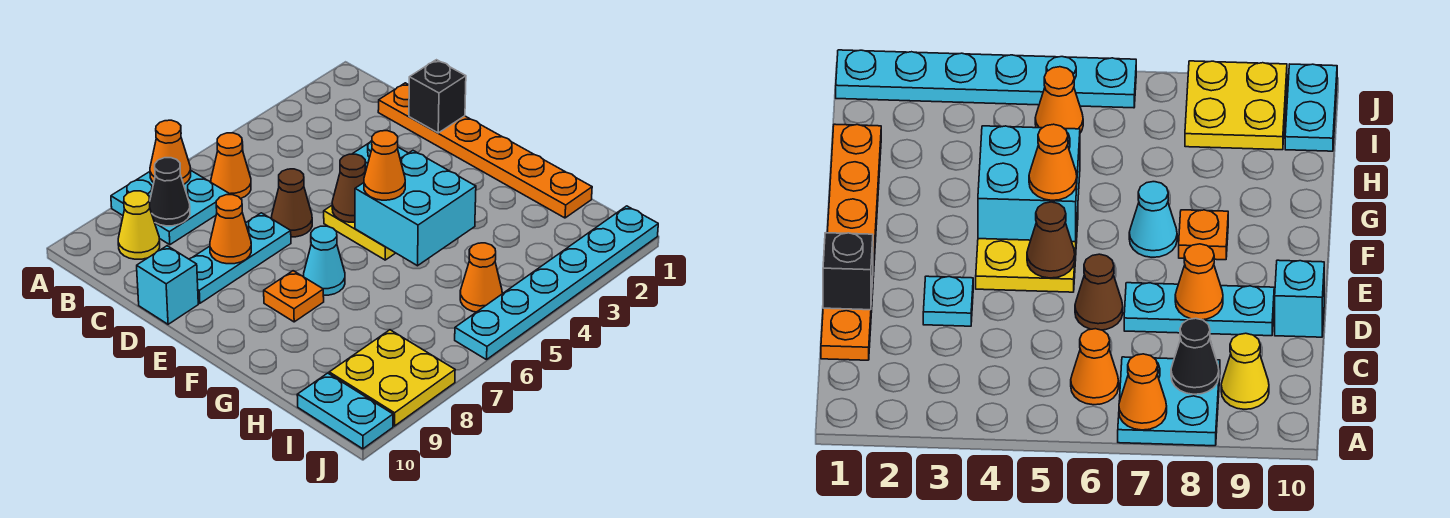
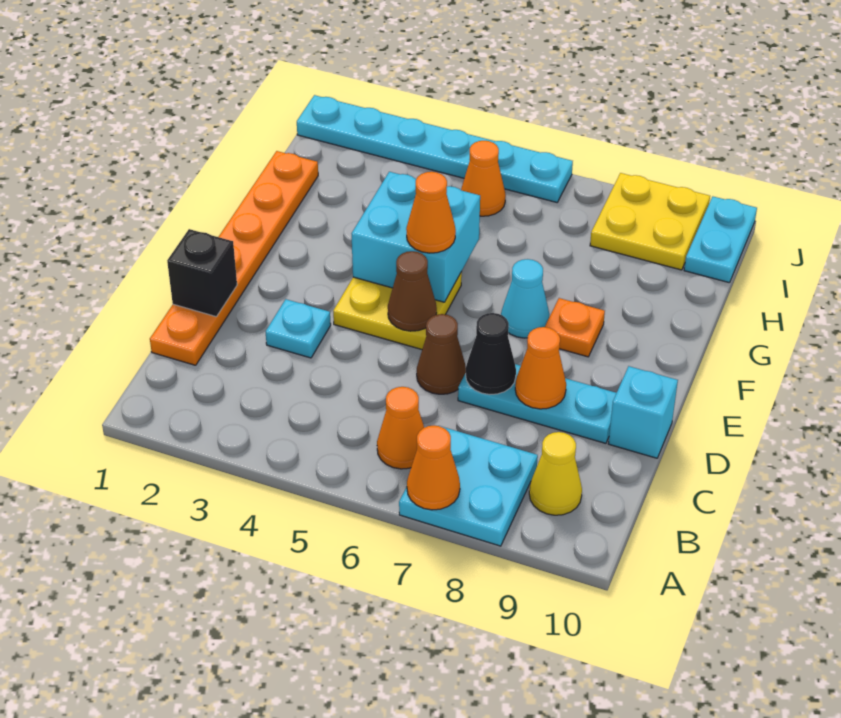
black cone B8 level 2 -> black cone D7 level 2

